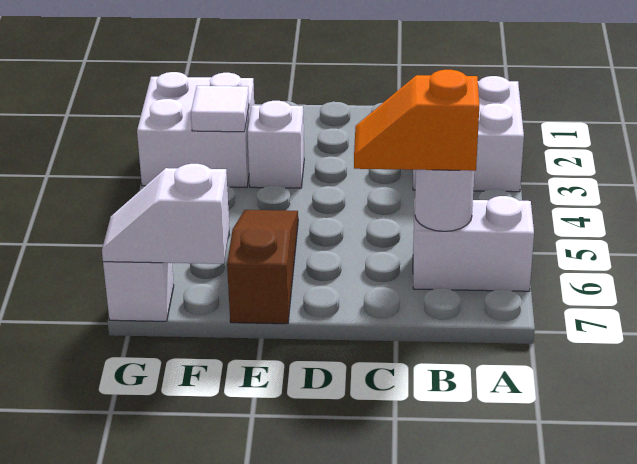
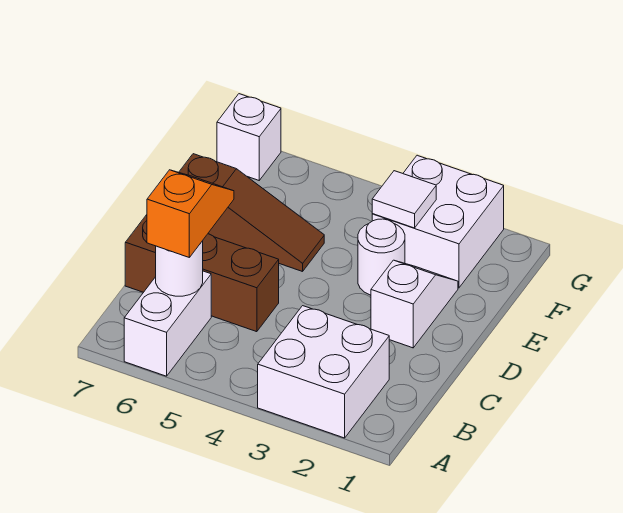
none -> brown brick C5:C7 level 1
white brick E3 level 1 -> white round brick E3 level 1
white slope F7:G7 level 2 top F -> white slope D2:E2 level 1 top D

